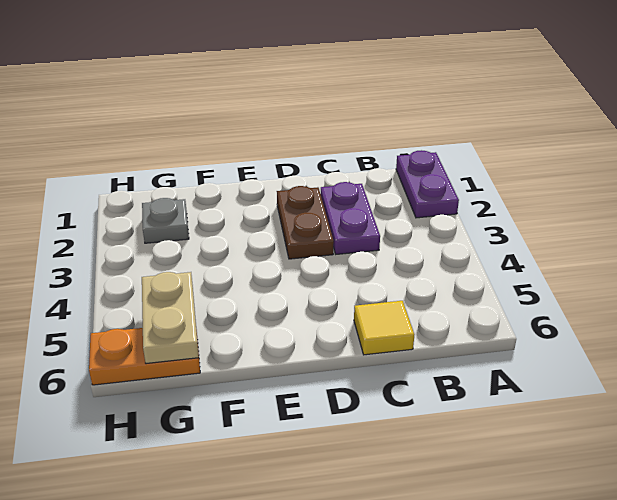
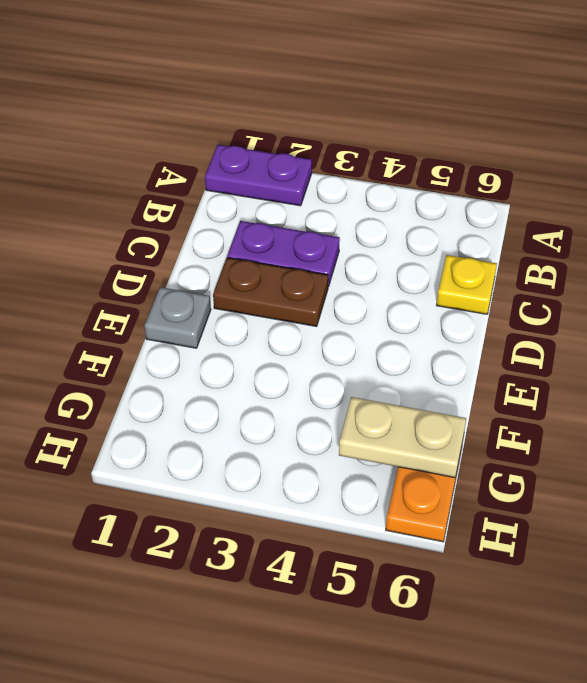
yellow tile C6 level 1 -> yellow plate C6 level 1
grey plate G2 level 1 -> grey plate E1 level 1

